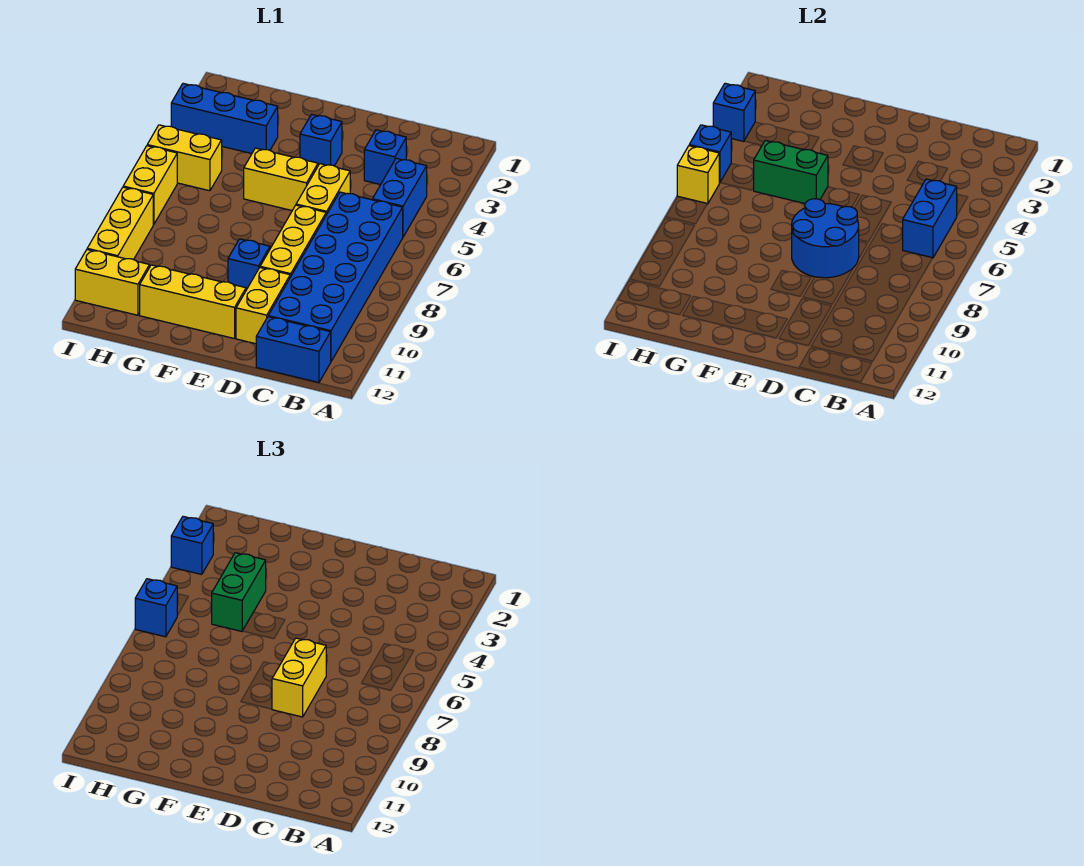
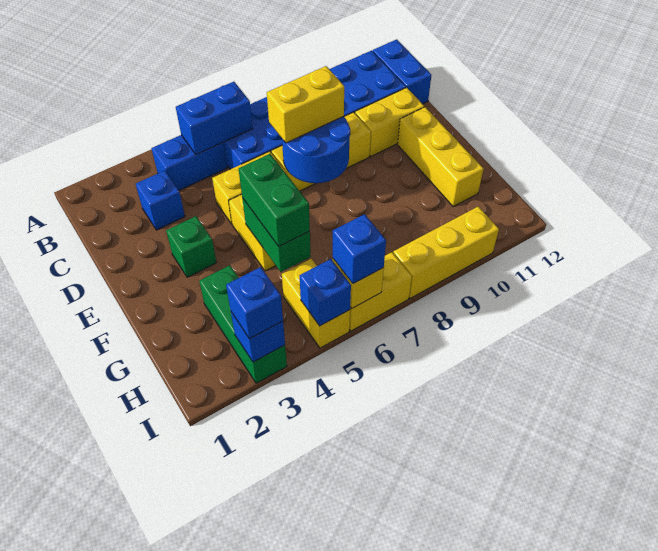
blue brick E3 level 1 -> green brick E3 level 1
blue brick E9 level 1 -> none
blue brick G3:I3 level 1 -> green brick G3:I3 level 1
green brick G4:G5 level 3 -> green brick F5:G5 level 3
yellow brick H11:I11 level 1 -> none

